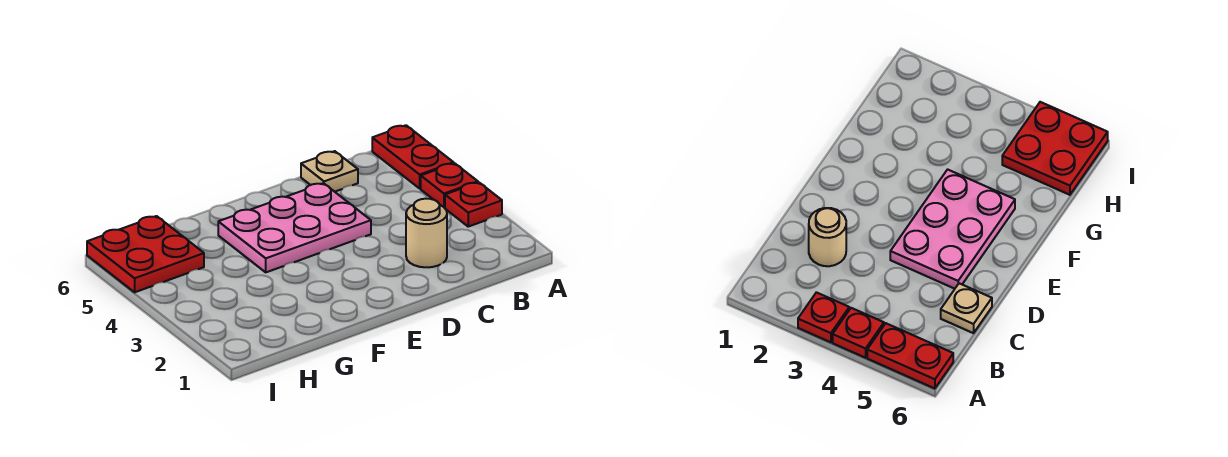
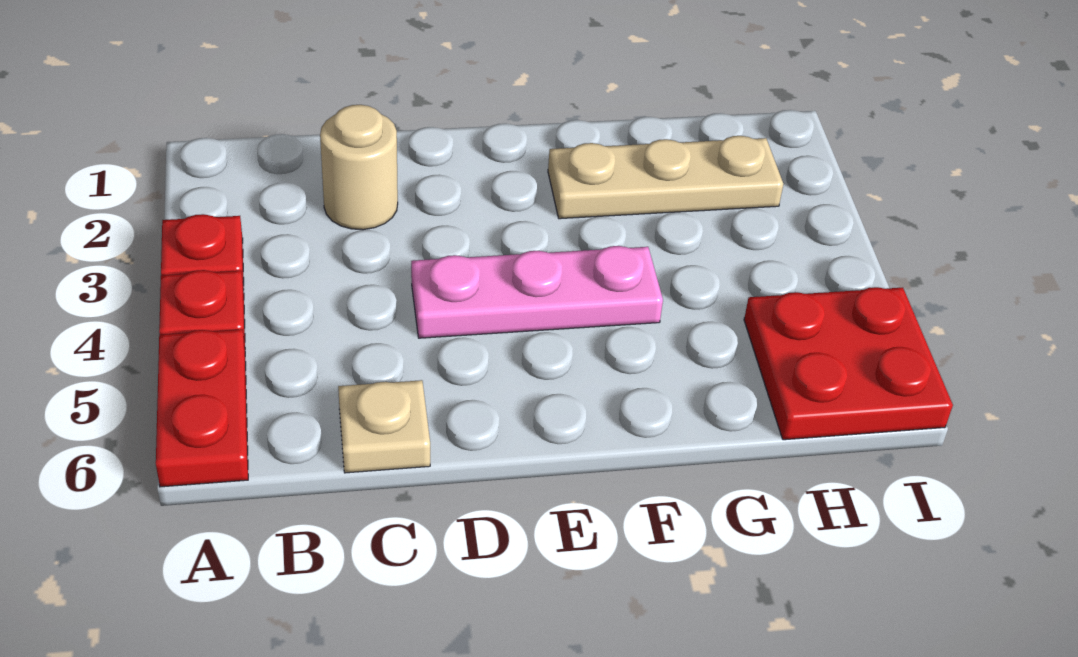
pink plate D4:F5 level 1 -> pink plate D4:F4 level 1
none -> tan plate F2:H2 level 1

